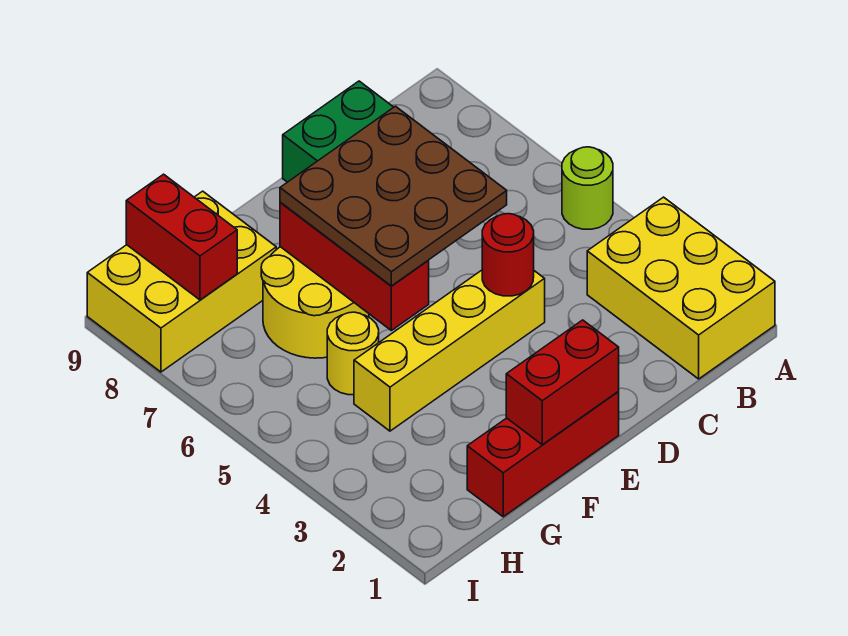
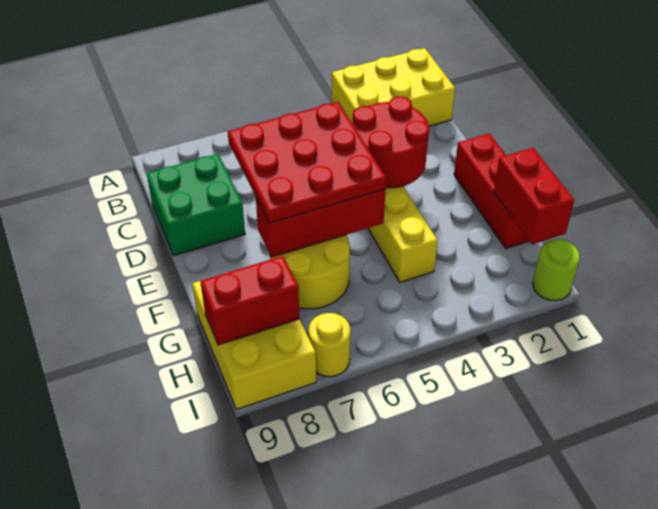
lime round brick A5 level 1 -> lime round brick I1 level 1
red round brick D4 level 2 -> red round brick D3:E4 level 2
brown plate D5:F7 level 3 -> red plate D5:F7 level 3
red brick E1:F1 level 2 -> red brick G1:H1 level 2
yellow round brick G5 level 1 -> yellow round brick I7 level 1

